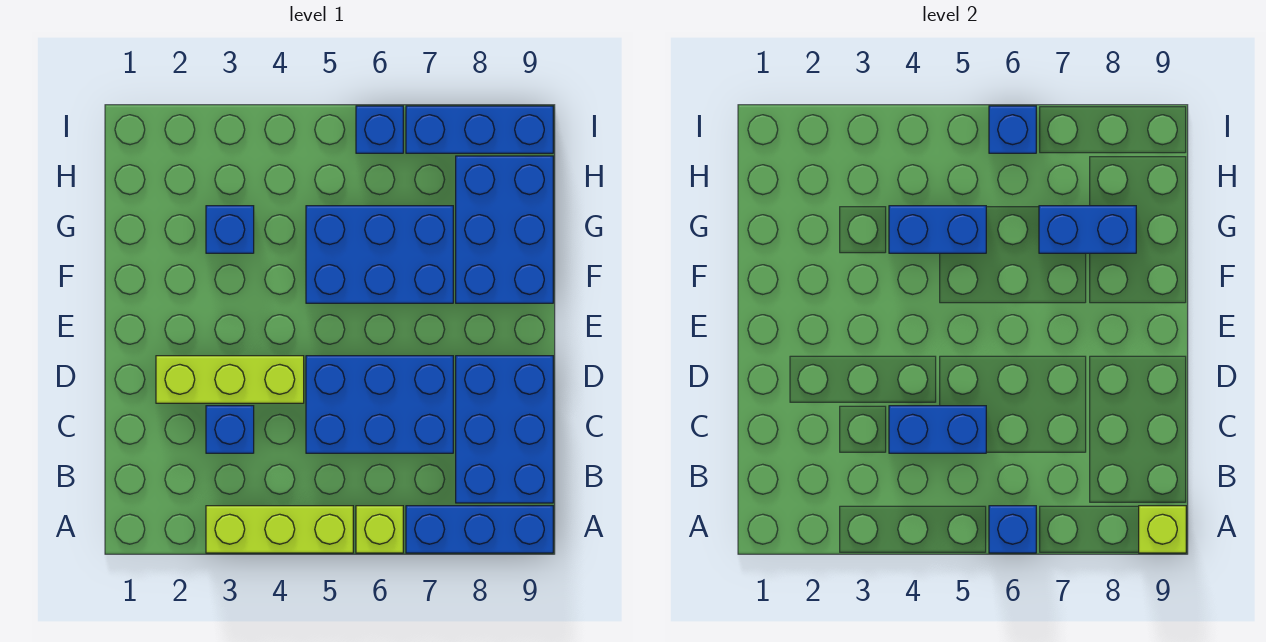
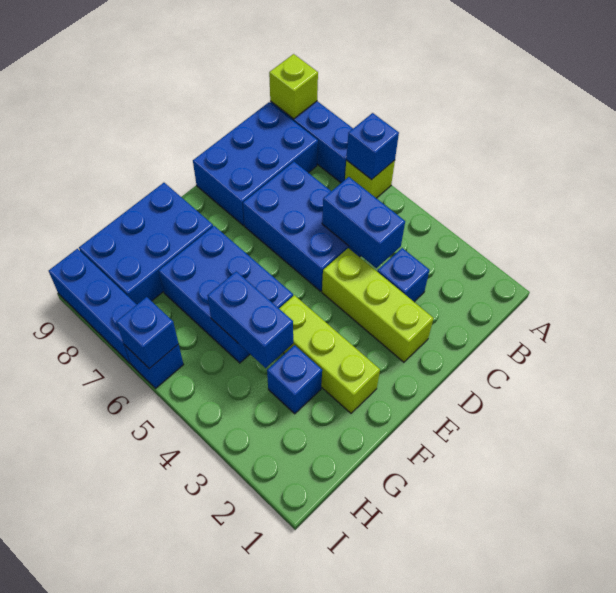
lime brick A3:A5 level 1 -> lime brick F2:F4 level 1
blue brick G7:G8 level 2 -> none

